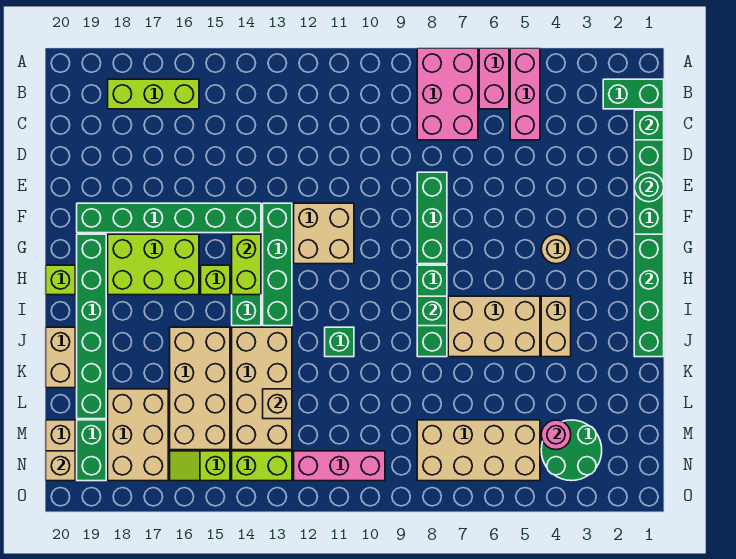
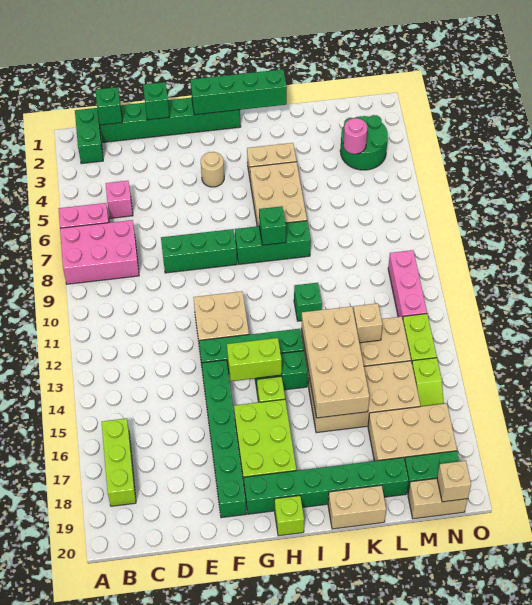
pink brick A5:C5 level 1 -> pink brick C5 level 1
green round brick E1 level 2 -> green brick E1 level 2
tan brick M5:N8 level 1 -> tan brick J13:K16 level 2

